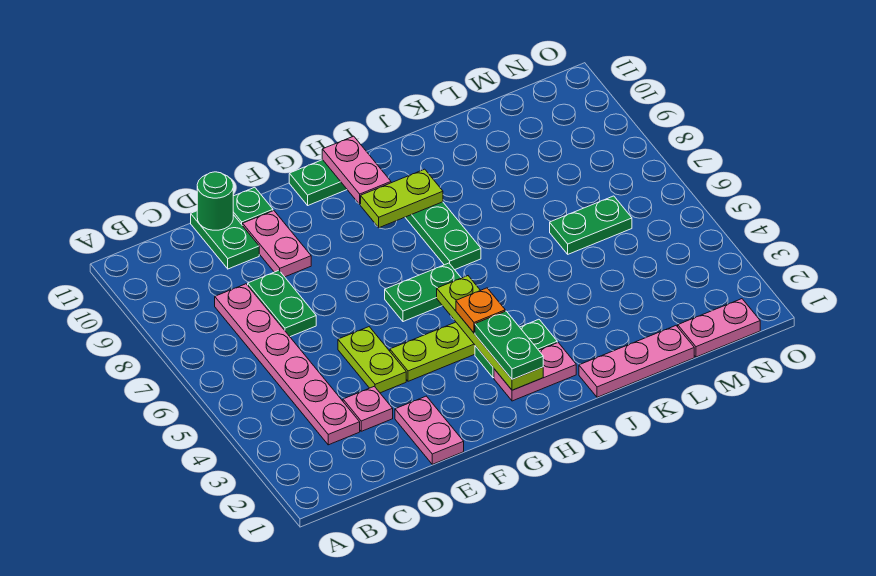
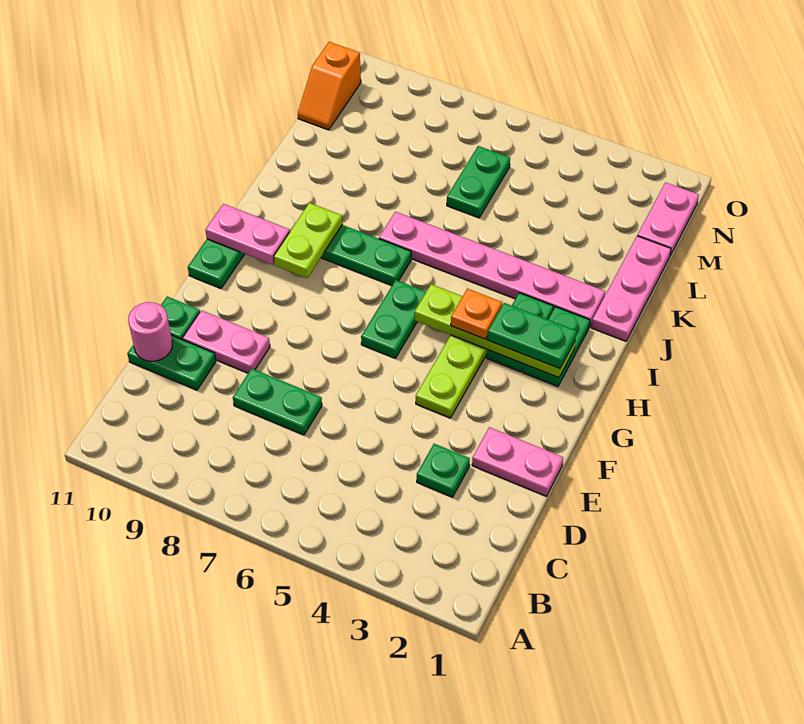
pink plate C3:C8 level 1 -> pink plate J2:J7 level 1
pink plate D3 level 1 -> green plate D3 level 1
green round brick D11 level 2 -> pink round brick D11 level 2
lime plate E4:E5 level 1 -> none
pink plate H2:I2 level 1 -> green plate H2:I2 level 1
none -> orange slope M11:N11 level 1 top N

